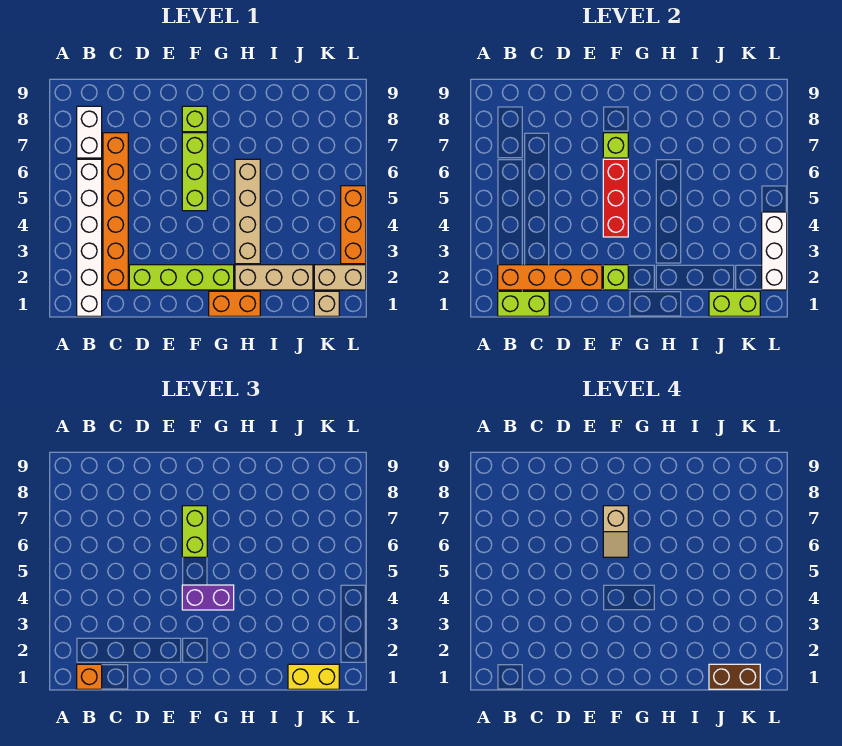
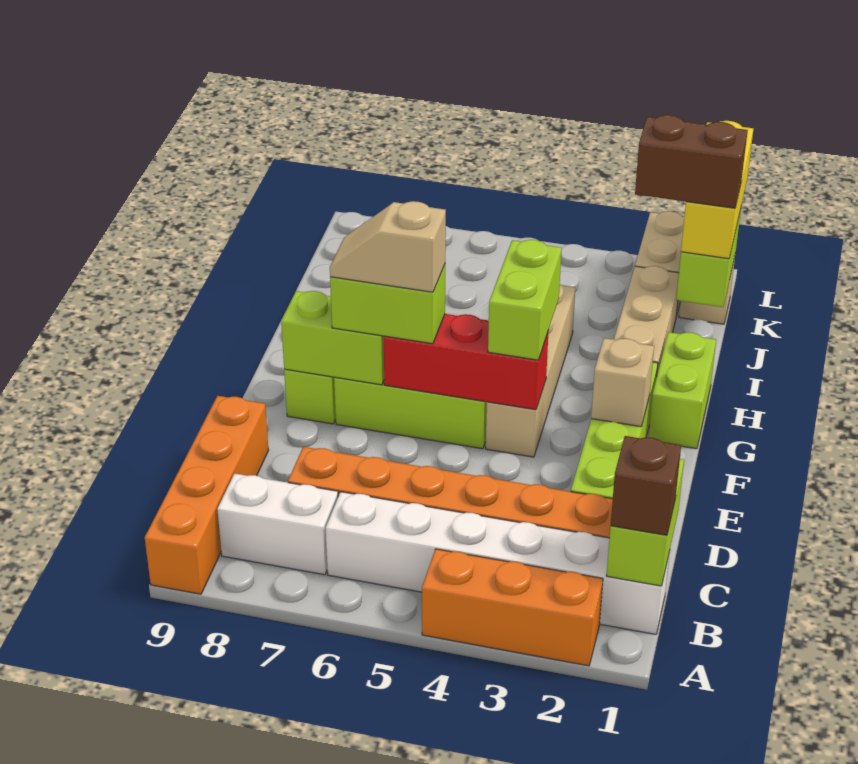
orange brick B1 level 3 -> brown brick B1 level 3
orange brick B2:E2 level 2 -> orange brick A9:D9 level 1
lime brick F2 level 2 -> tan brick F2 level 2
purple brick F4:G4 level 3 -> lime brick F4:G4 level 3
tan slope F6:F7 level 4 top 7 -> tan slope F6:F7 level 4 top 6
lime brick F7 level 2 -> lime brick F7:F8 level 2
orange brick G1:H1 level 1 -> lime brick G1:H1 level 1
tan brick H3:H6 level 1 -> tan brick F4:I4 level 1
yellow brick J1:K1 level 3 -> yellow brick J1:L1 level 3
brown brick J1:K1 level 4 -> brown brick J1:J2 level 4
white brick L2:L4 level 2 -> none
orange brick L3:L5 level 1 -> orange brick A2:A4 level 1

